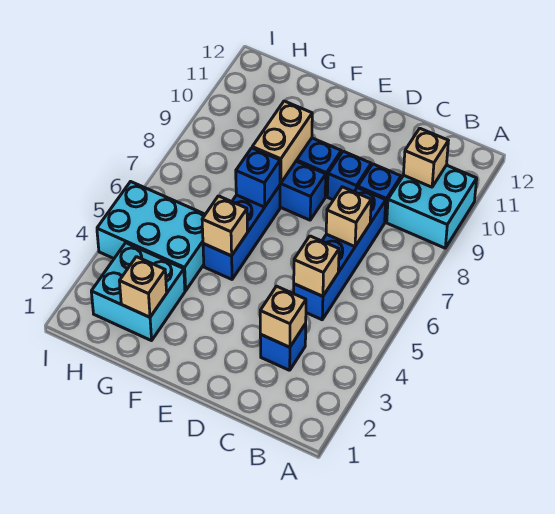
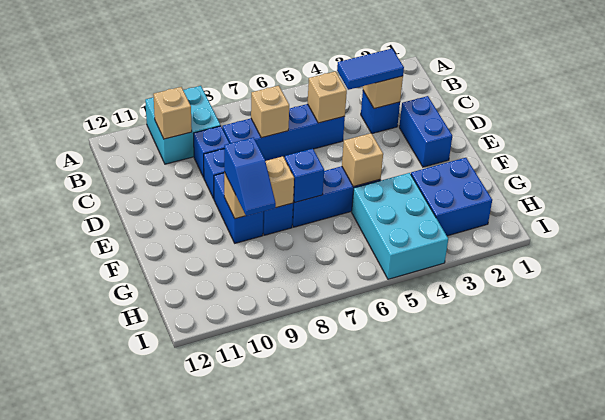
none -> blue tile C3:C4 level 3
none -> blue brick D2:E2 level 1
none -> blue slope F9:G9 level 3 top F
cyan brick G2:H3 level 1 -> blue brick G2:H3 level 1
tan brick G2 level 2 -> none

